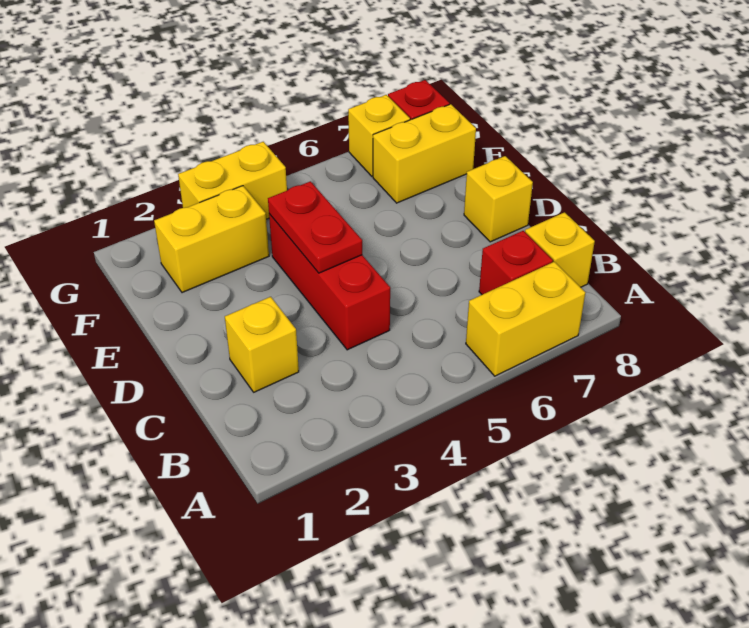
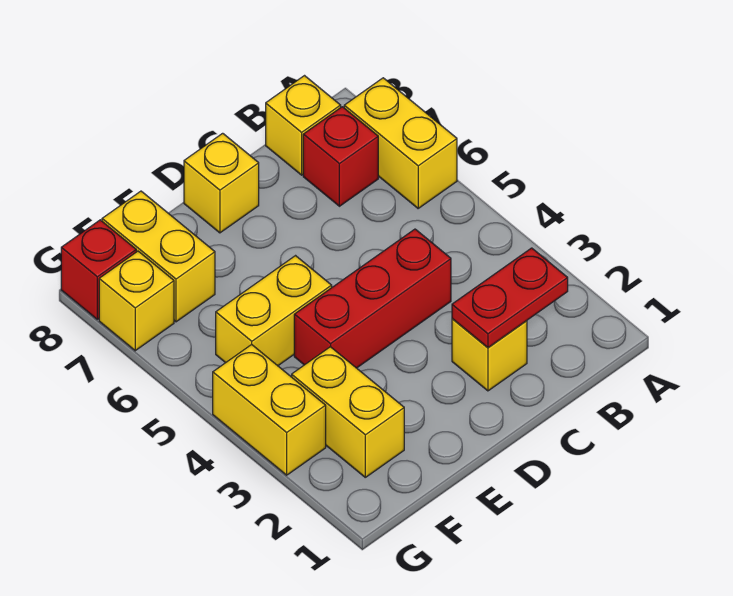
red plate D4:E4 level 2 -> red plate B2:C2 level 2
none -> yellow brick E5:F5 level 1

